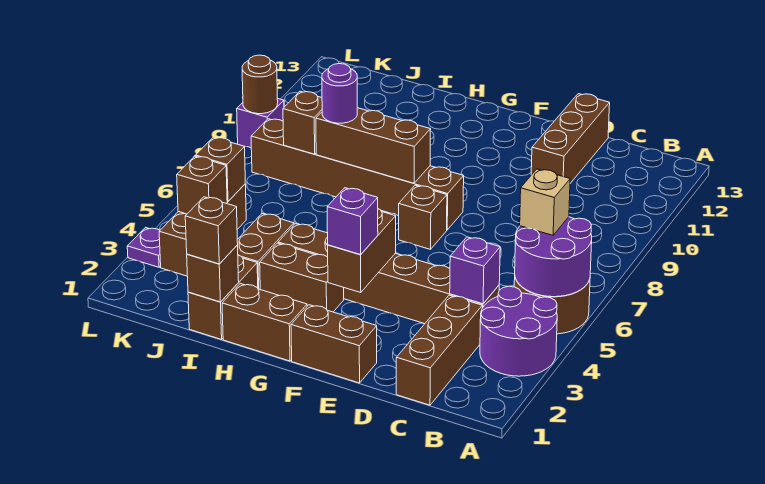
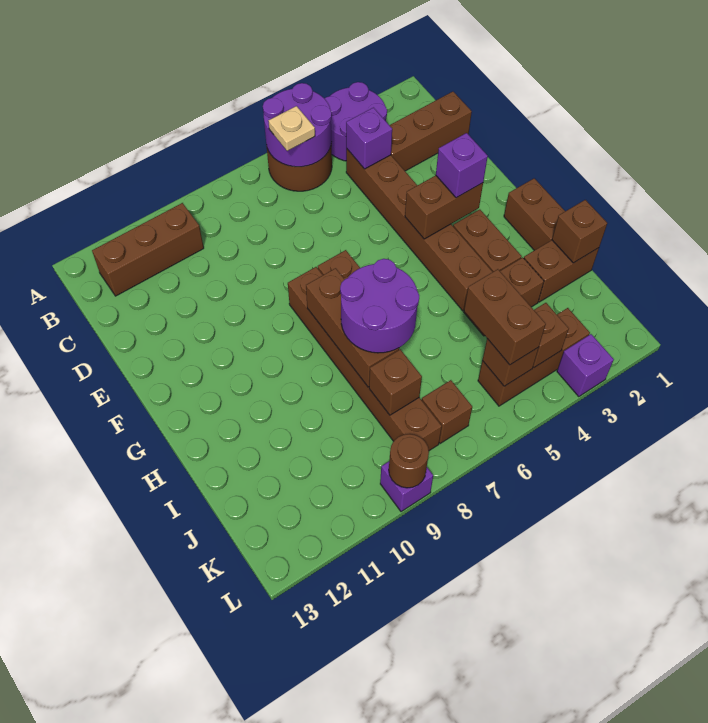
tan brick B6 level 3 -> tan plate B6 level 3
brown brick D11:D13 level 1 -> brown brick B10:B12 level 1
brown brick E1:F1 level 1 -> brown brick J5:K5 level 3
brown brick I1 level 3 -> brown brick K7 level 1
purple round brick I8 level 3 -> purple round brick H7:I8 level 3
purple plate L3 level 1 -> purple brick L3 level 1

